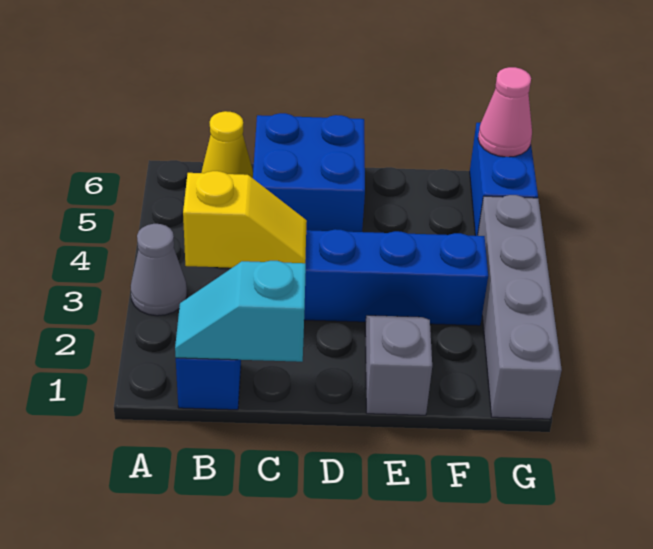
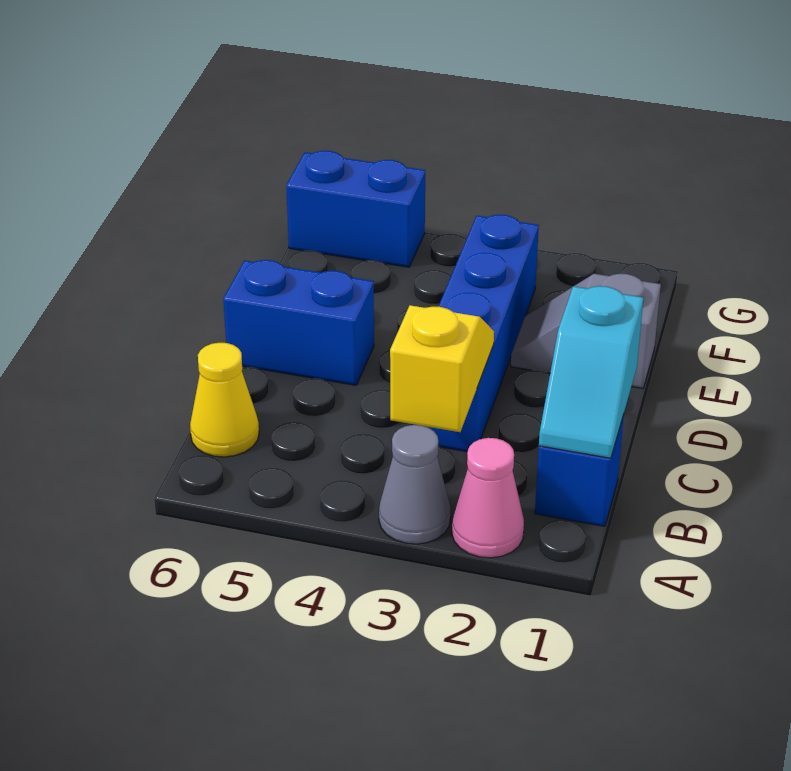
blue brick C5:D6 level 1 -> blue brick D5:D6 level 1
grey brick G1:G4 level 1 -> none
pink cone G6 level 2 -> pink cone A2 level 1

